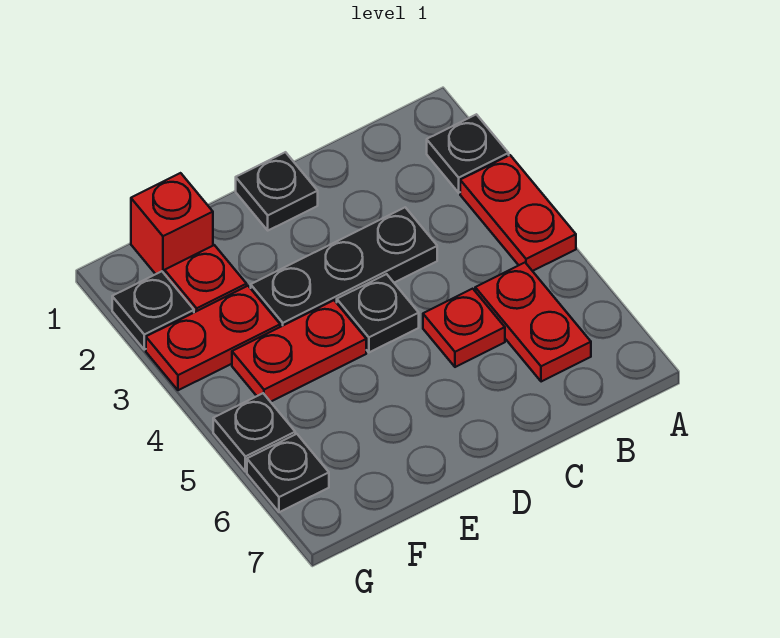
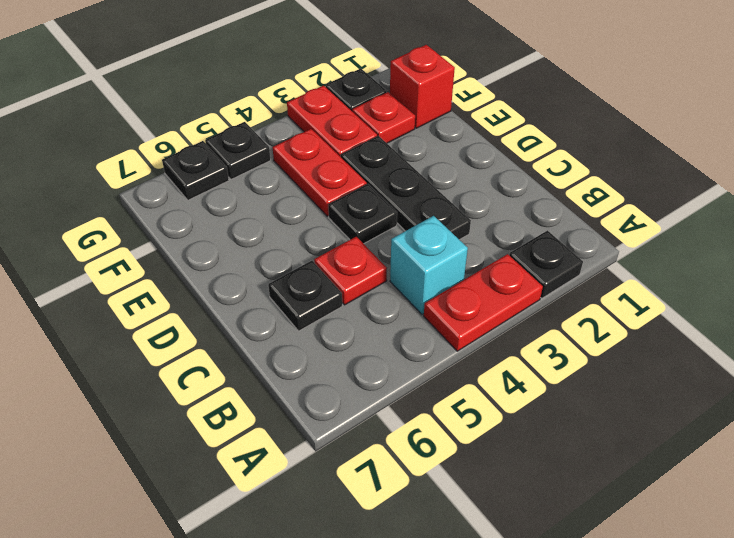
none -> cyan brick B4 level 1
red plate B5:B6 level 1 -> none
black plate D1 level 1 -> black plate C6 level 1

